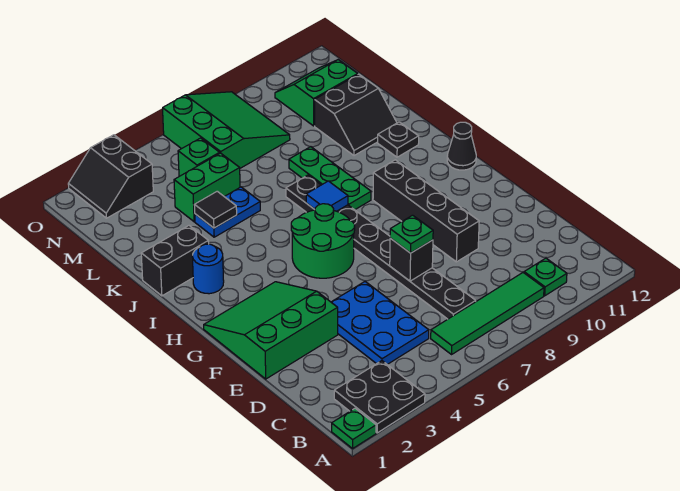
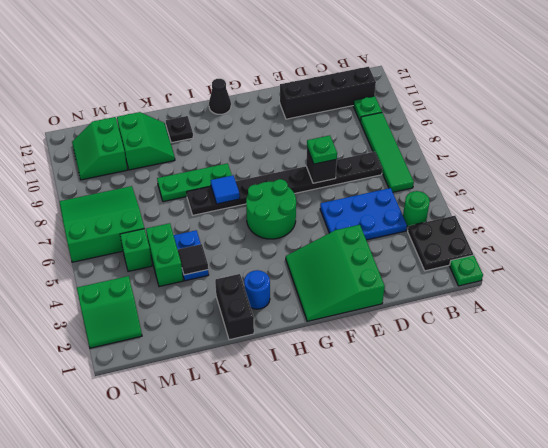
none -> green round brick B4 level 1
black brick E9:H9 level 1 -> black brick B11:E11 level 1
black slope K10:L11 level 1 top L -> green slope K10:L11 level 1 top L
black slope N2:O3 level 1 top 3 -> green slope N2:O3 level 1 top 3

